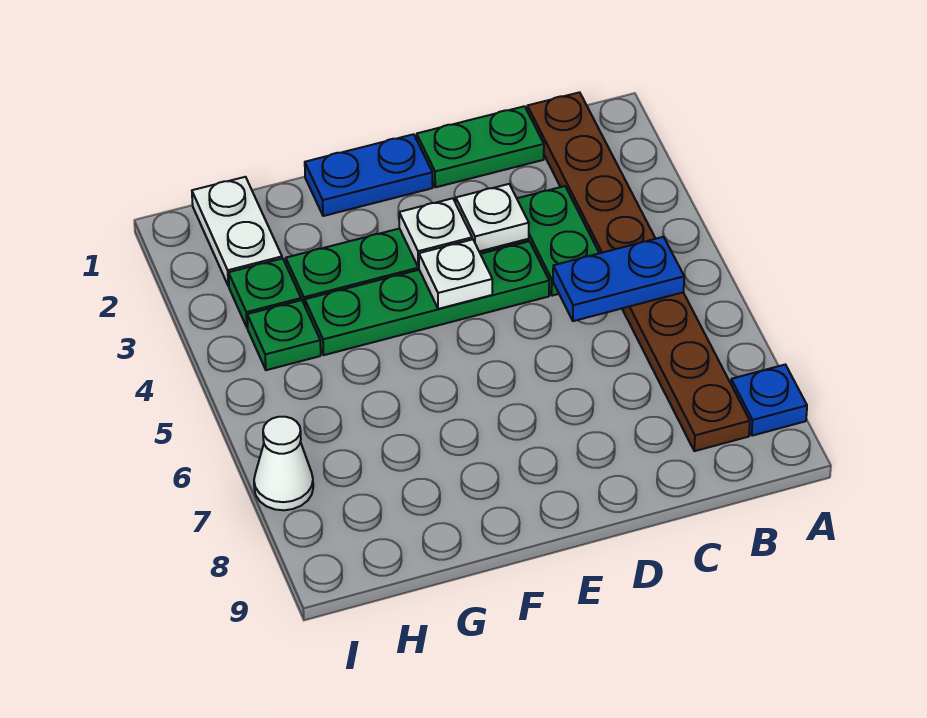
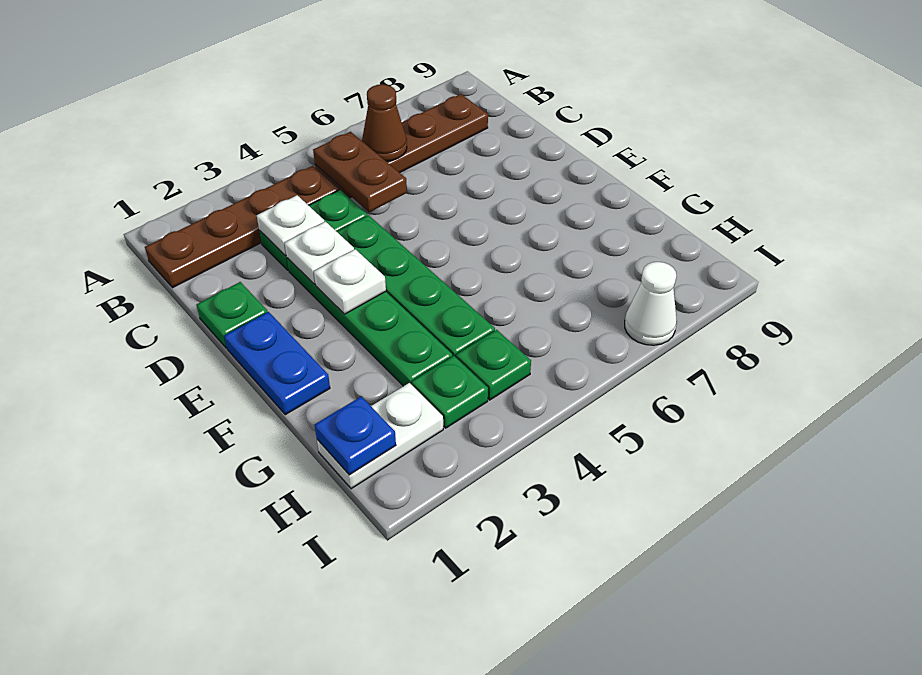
blue plate A8 level 1 -> blue plate H1 level 2
blue plate B5:C5 level 2 -> brown plate B5:C5 level 2
none -> brown cone B6 level 2
green plate C1:D1 level 1 -> green plate D1 level 1
white plate E4 level 2 -> white plate C3 level 2

